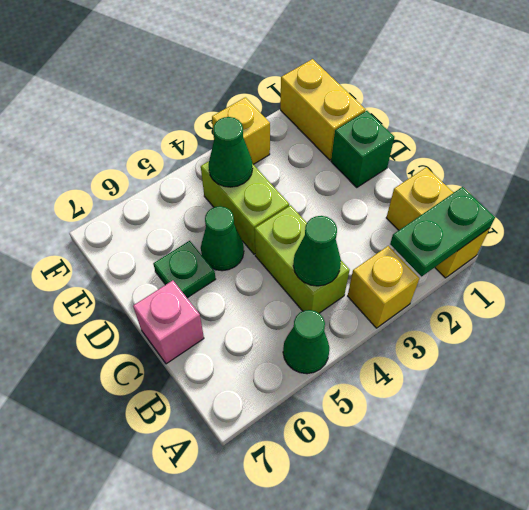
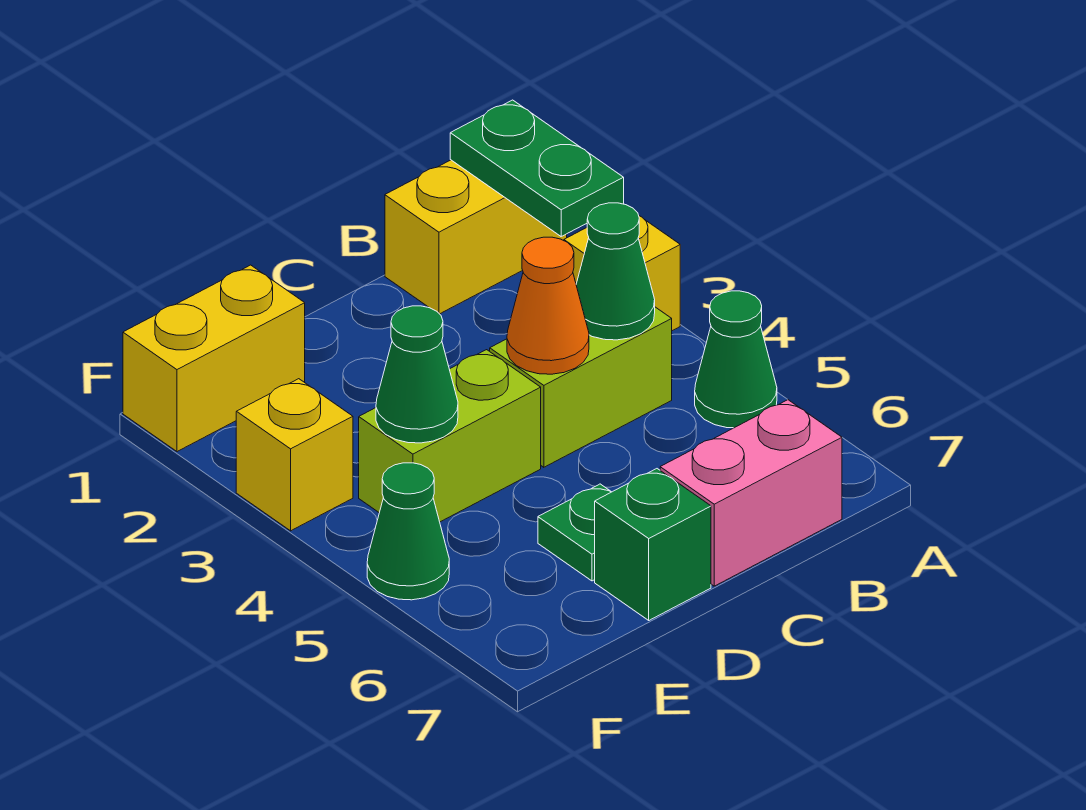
none -> orange cone C4 level 2
pink brick C7 level 1 -> pink brick B7:C7 level 1
green brick D1 level 1 -> green brick D7 level 1
green cone D5 level 1 -> green cone F5 level 1

